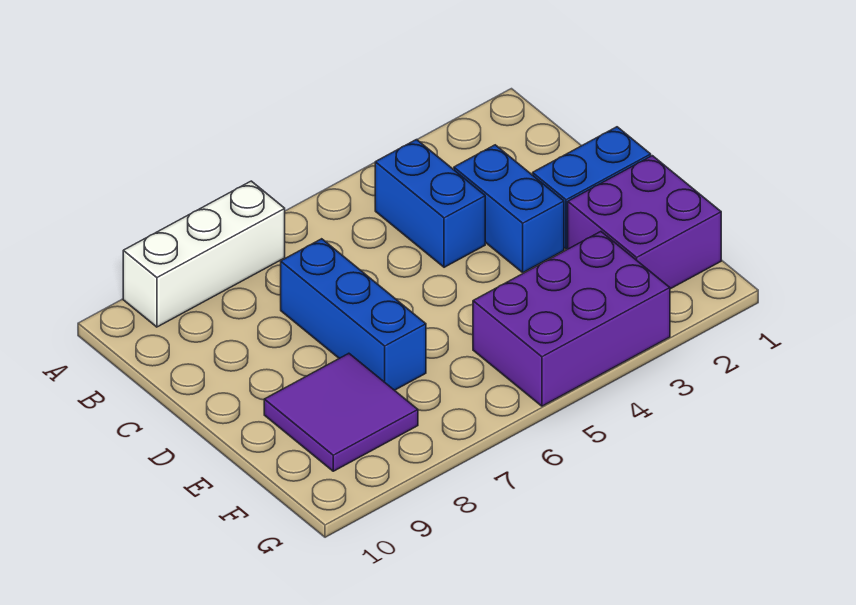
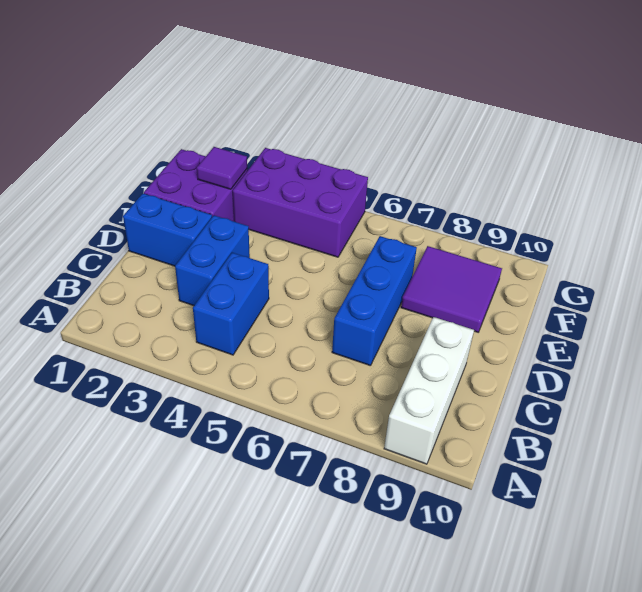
white brick A7:A9 level 1 -> white brick A9:C9 level 1
none -> purple tile F2 level 2

